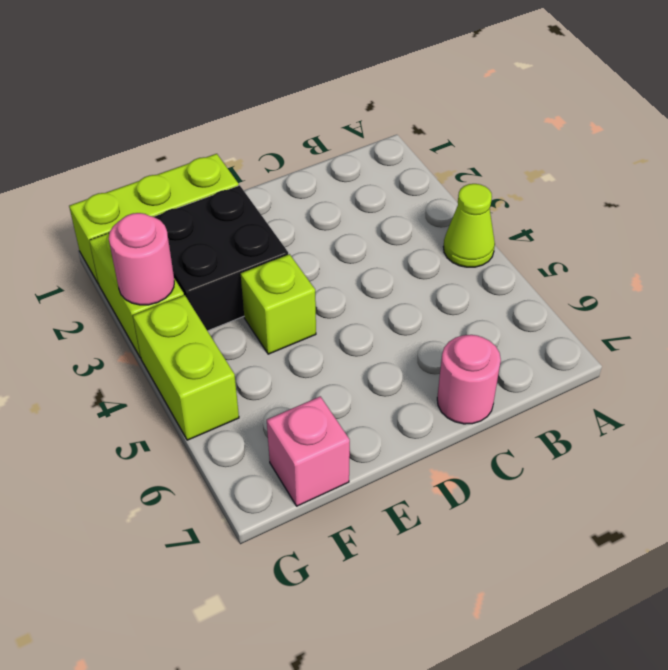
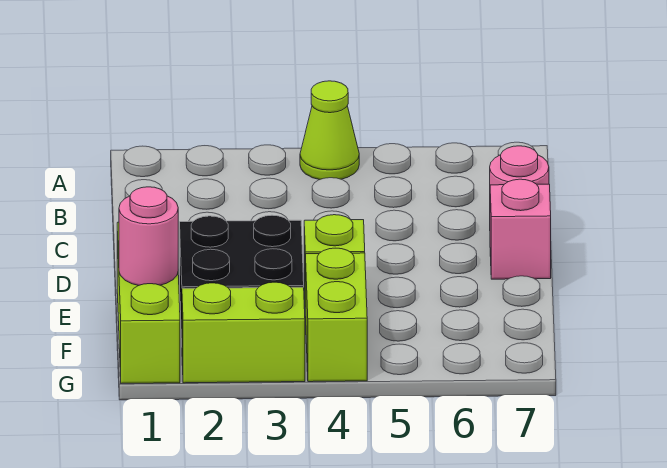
pink brick F7 level 1 -> pink brick D7 level 1
pink round brick G3 level 2 -> pink round brick F1 level 2
lime brick G4:G5 level 1 -> lime brick F4:G4 level 1

